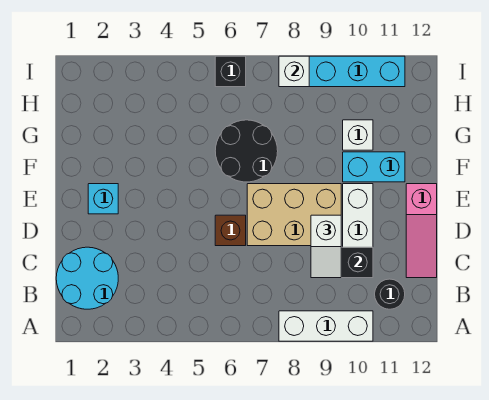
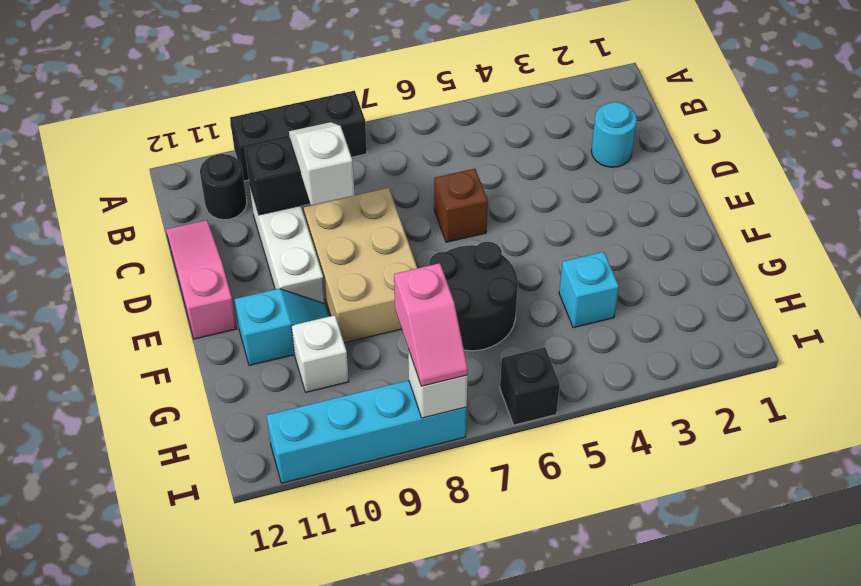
white brick A8:A10 level 1 -> black brick A8:A10 level 1
cyan round brick B1:C2 level 1 -> cyan round brick C2 level 1
tan brick D7:E9 level 1 -> tan brick D8:F9 level 1
cyan brick E2 level 1 -> cyan brick G4 level 1
cyan brick F10:F11 level 1 -> cyan slope F10:F11 level 1 top 11
none -> pink slope H8:I8 level 3 top H

